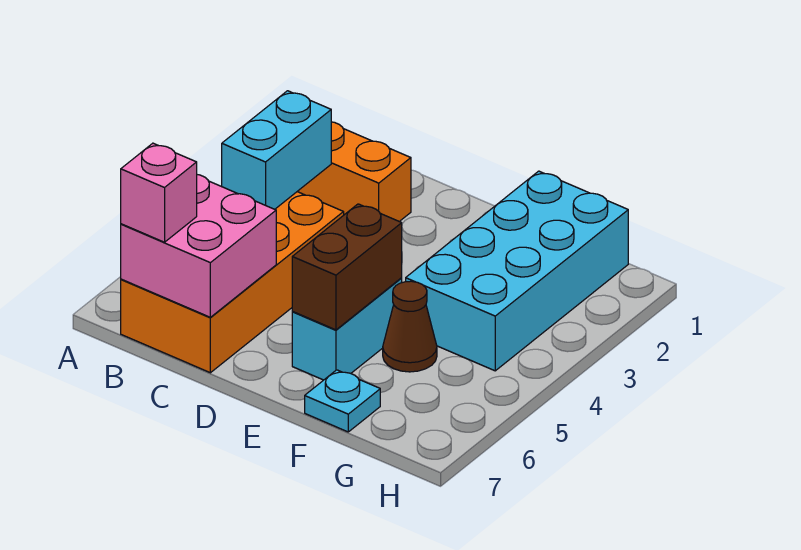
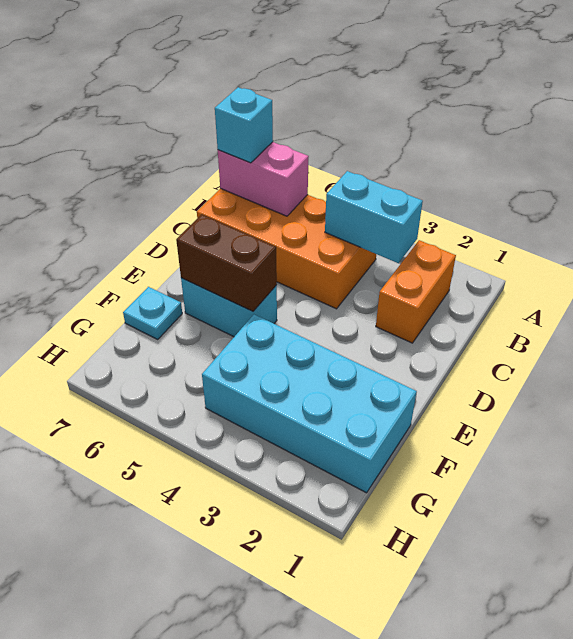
pink brick B6:C7 level 2 -> pink brick B6:B7 level 2
pink brick B7 level 3 -> cyan brick B7 level 3
brown cone F5 level 1 -> none

